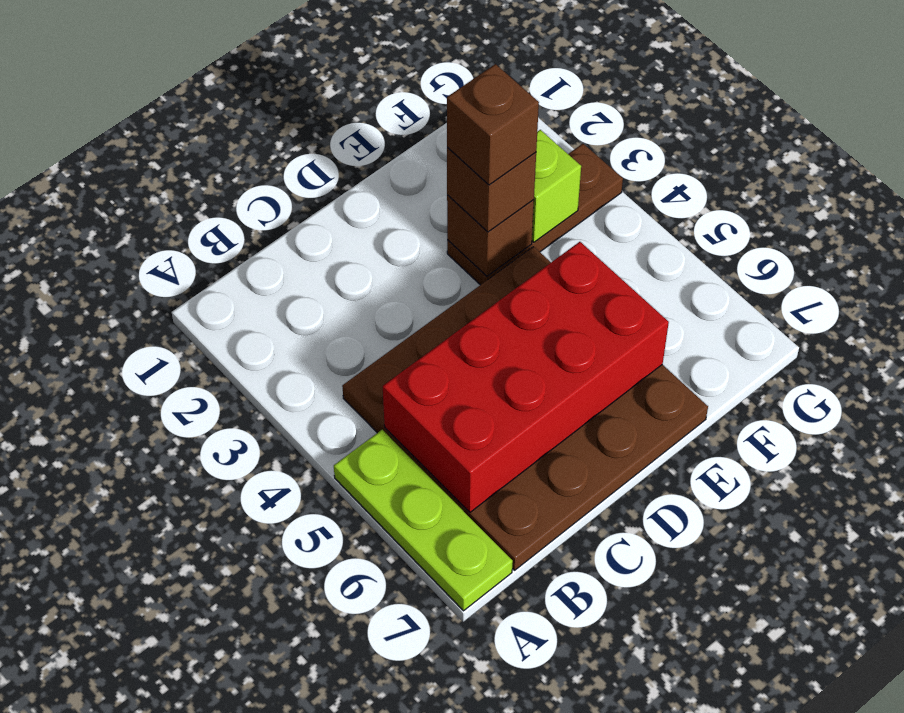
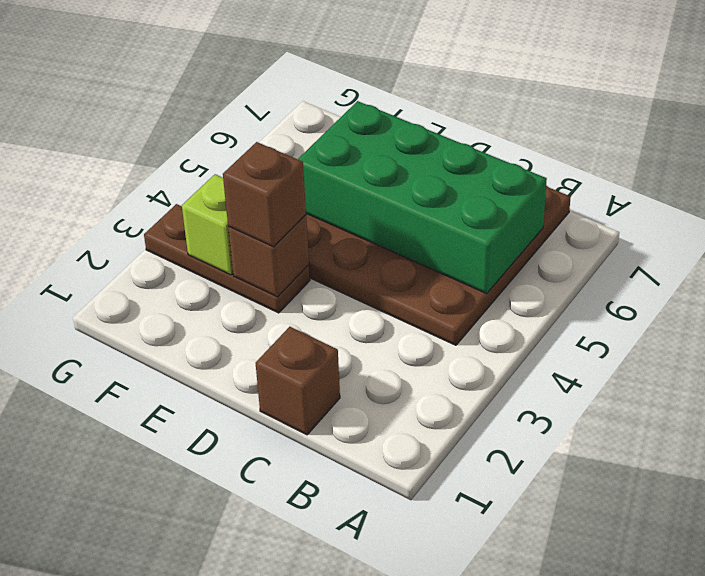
lime plate A5:A7 level 1 -> none
red brick B5:E6 level 2 -> green brick B5:E6 level 2
brown brick E3 level 4 -> brown brick C1 level 1

